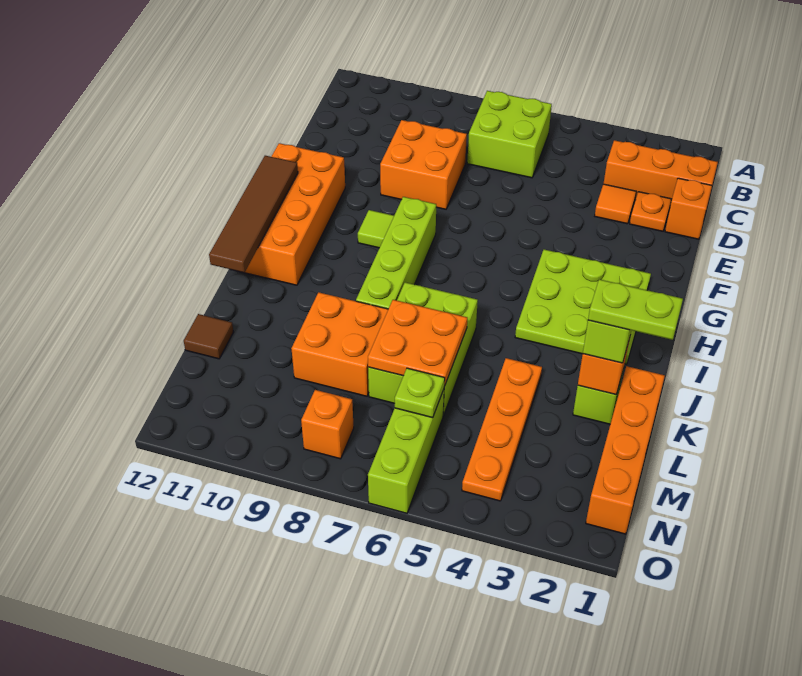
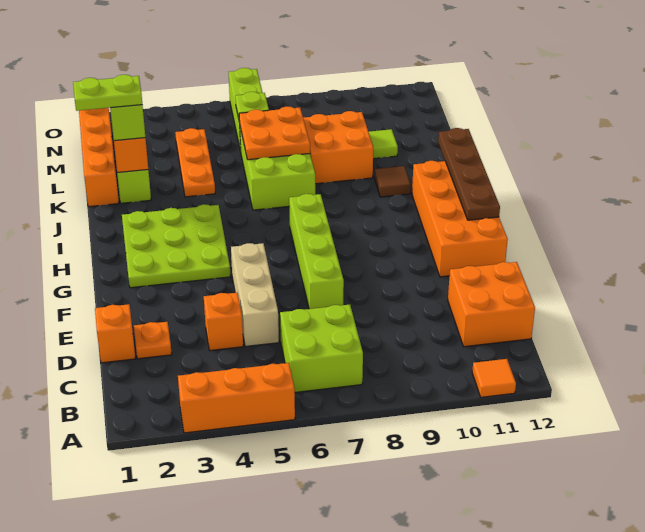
orange brick C1:C3 level 1 -> orange brick A3:A5 level 1
orange tile D3 level 1 -> orange tile A11 level 1
none -> tan brick D5:F5 level 1
orange brick D8:E9 level 1 -> orange brick C11:D12 level 1
lime brick G8:J8 level 1 -> lime brick E7:H7 level 1
lime tile G9 level 1 -> lime tile L10 level 1
brown tile G12:J12 level 2 -> brown plate G12:J12 level 2
orange plate K4:N4 level 1 -> orange plate K4:M4 level 1
brown tile L12 level 1 -> brown tile J10 level 1
orange brick N8 level 1 -> orange brick D4 level 1

